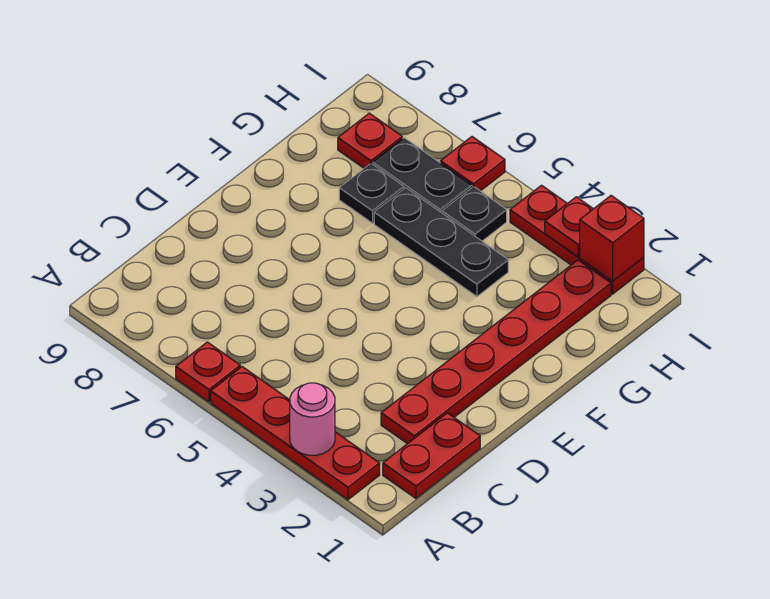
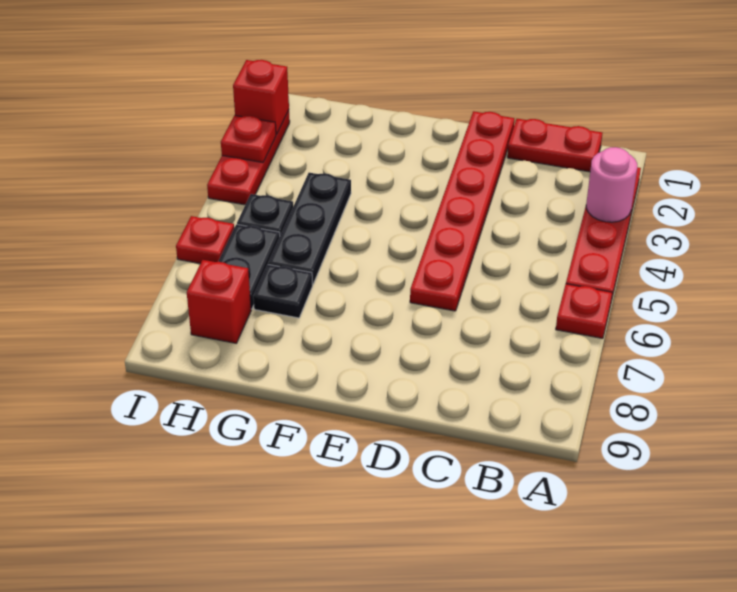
red plate C2:H2 level 1 -> red plate D1:D6 level 1
red plate H8 level 1 -> red brick H8 level 1

